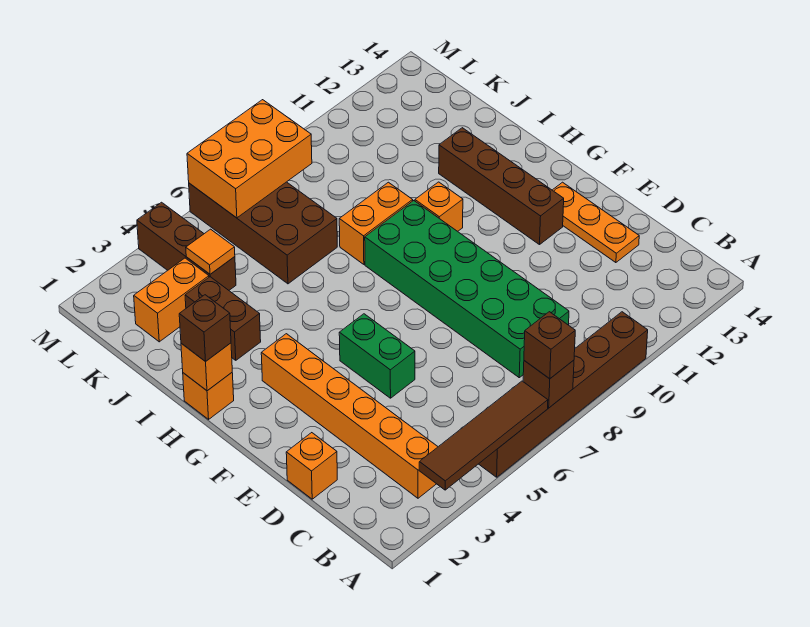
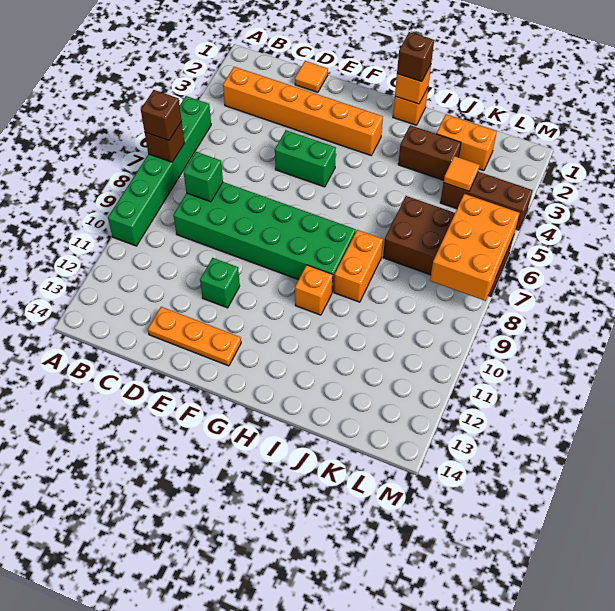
brown tile A3:A6 level 2 -> none
brown brick A5:A10 level 1 -> green brick A5:A10 level 1
none -> green brick C8 level 2
orange brick D1 level 1 -> orange tile D1 level 1
none -> green brick E11 level 1
brown brick F12:I12 level 1 -> none
orange brick K2:K3 level 1 -> orange brick J2:K2 level 1

